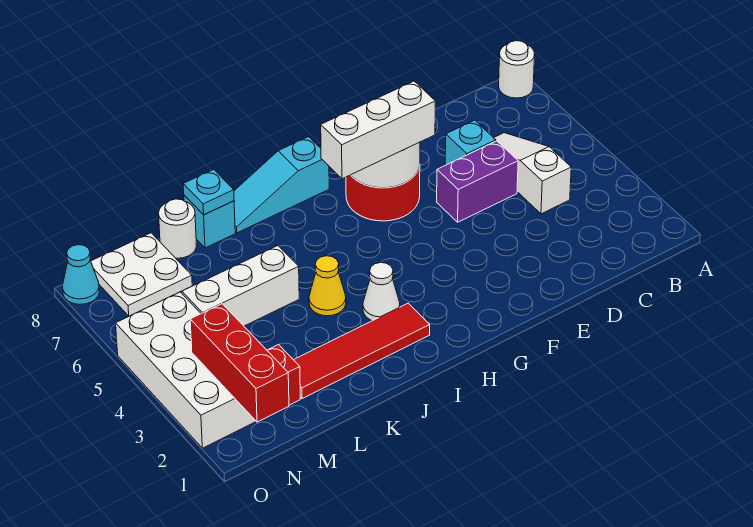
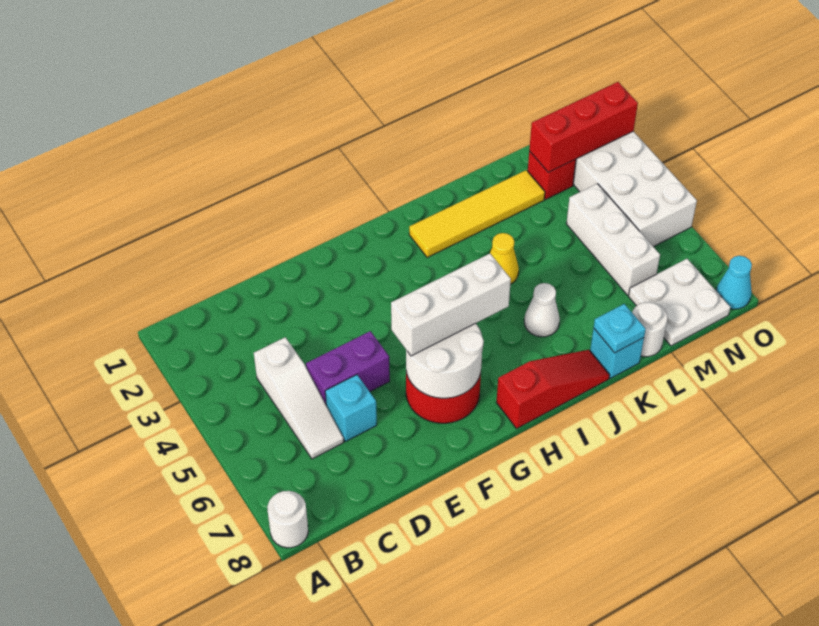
cyan slope H8:J8 level 1 top H -> red slope H8:J8 level 1 top H
red tile I2:L2 level 1 -> yellow tile I2:L2 level 1
white cone I3 level 1 -> white cone J6 level 1
white brick K5:M5 level 1 -> white brick M4:M6 level 1
red brick N1:N3 level 2 -> red brick M2:O2 level 2

